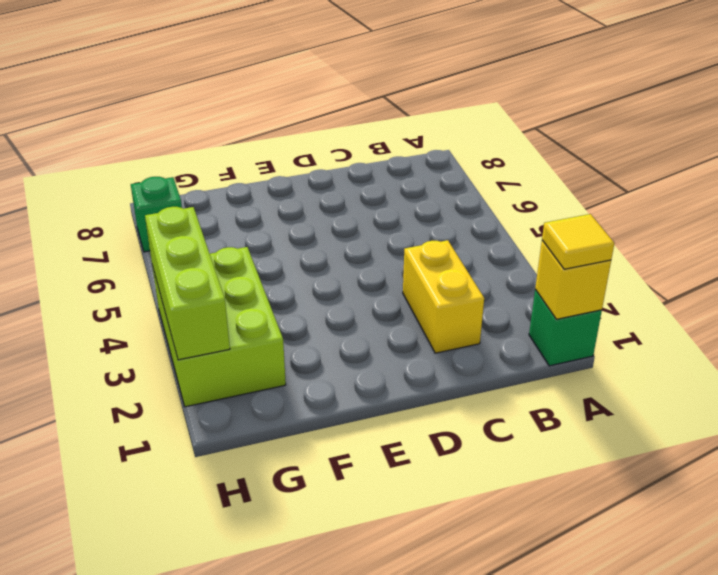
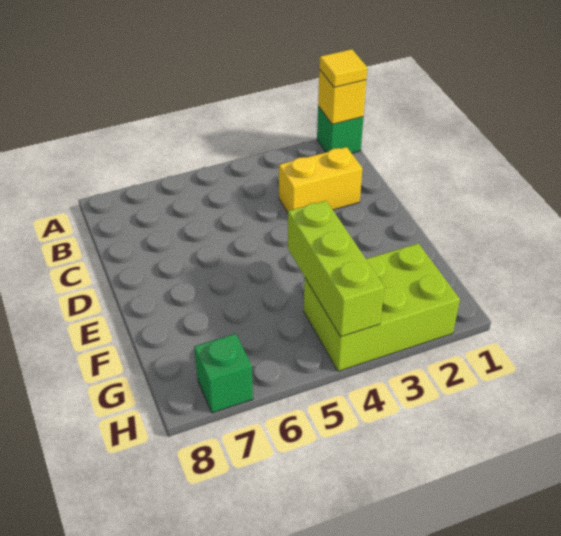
lime brick H2:H4 level 2 -> lime brick F4:H4 level 2

